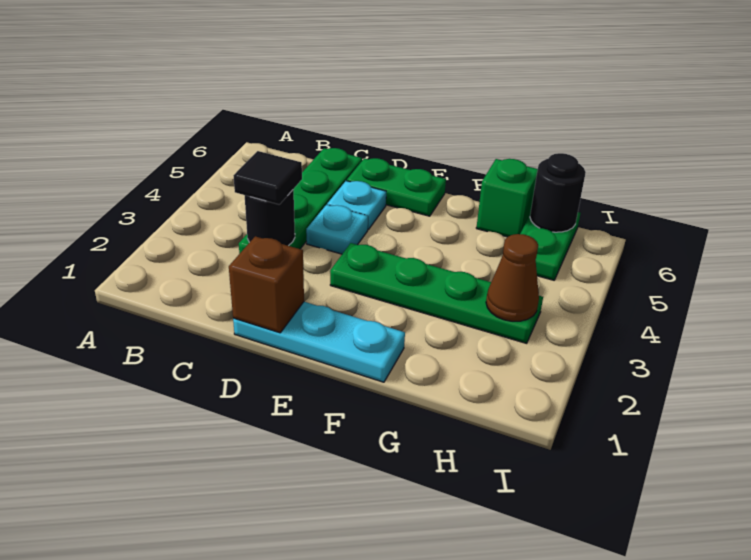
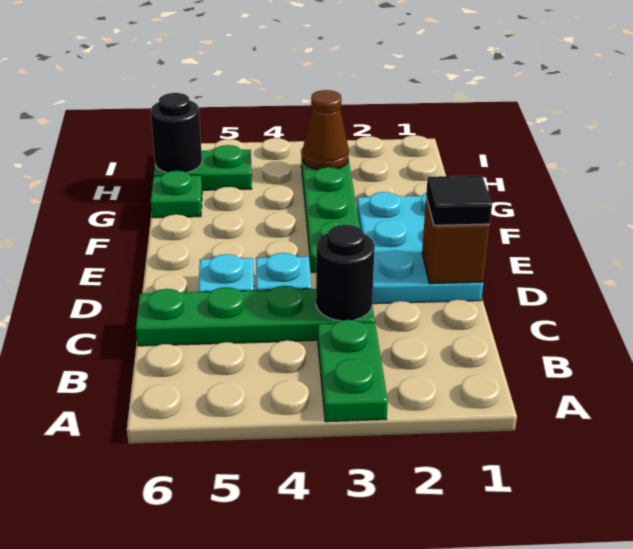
black tile C3 level 3 -> black tile D1 level 3
cyan plate D1:F1 level 1 -> cyan plate D1:F2 level 1
green plate D6:E6 level 1 -> green plate A3:B3 level 1
green brick G6 level 1 -> green plate G6 level 1

